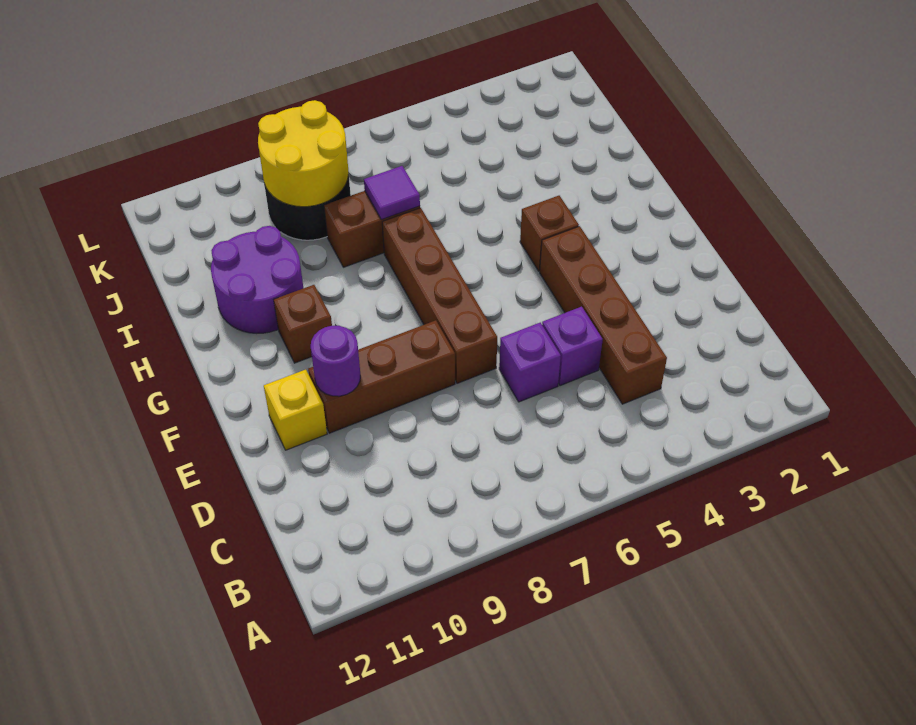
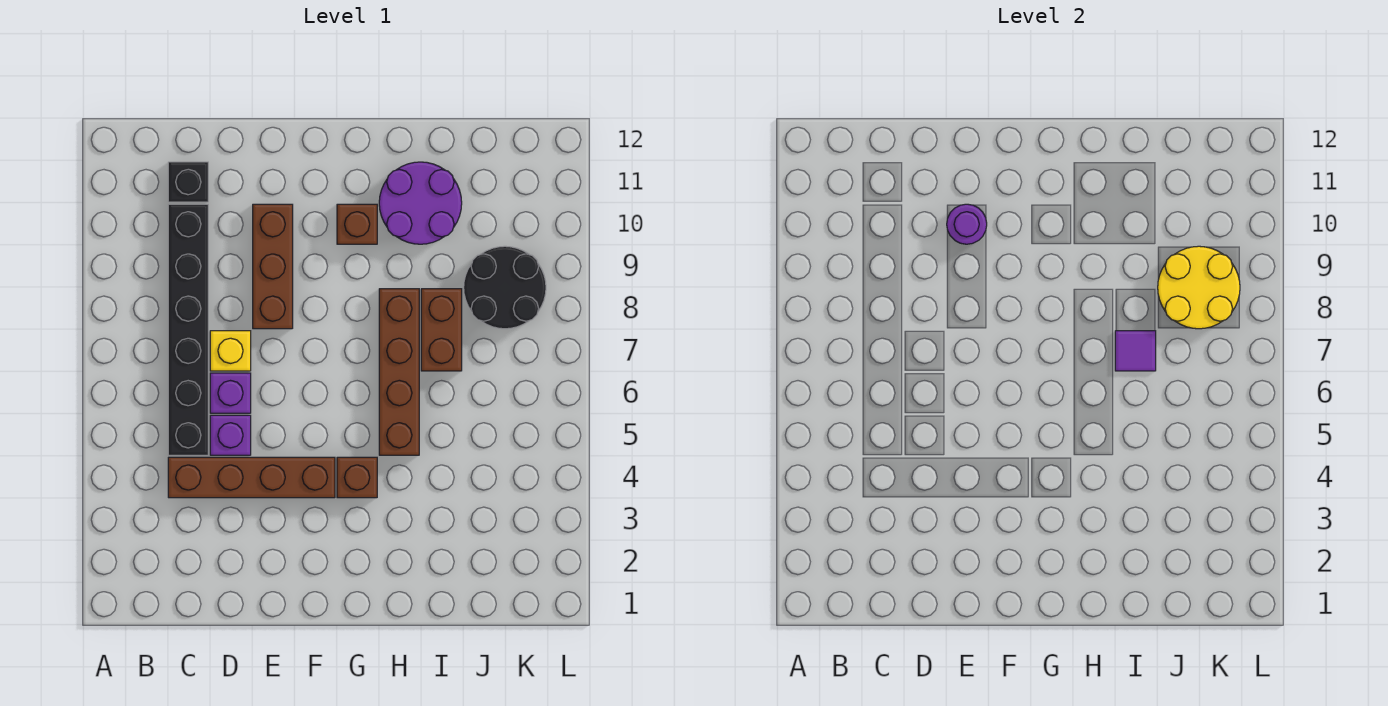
none -> black brick C5:C10 level 1
none -> black brick C11 level 1
brown brick E7:H7 level 1 -> brown brick H5:H8 level 1
yellow brick E11 level 1 -> yellow brick D7 level 1

